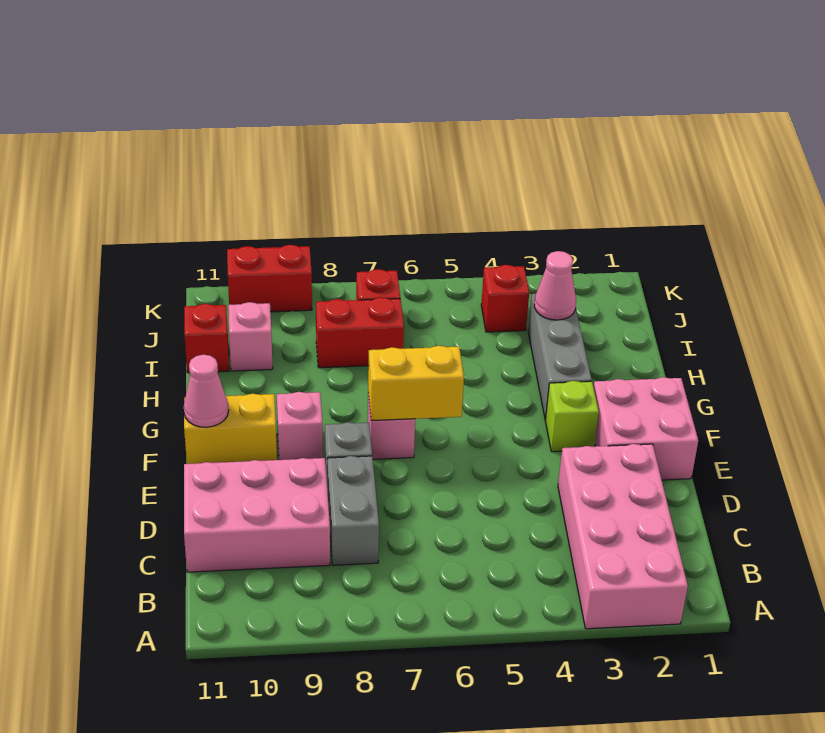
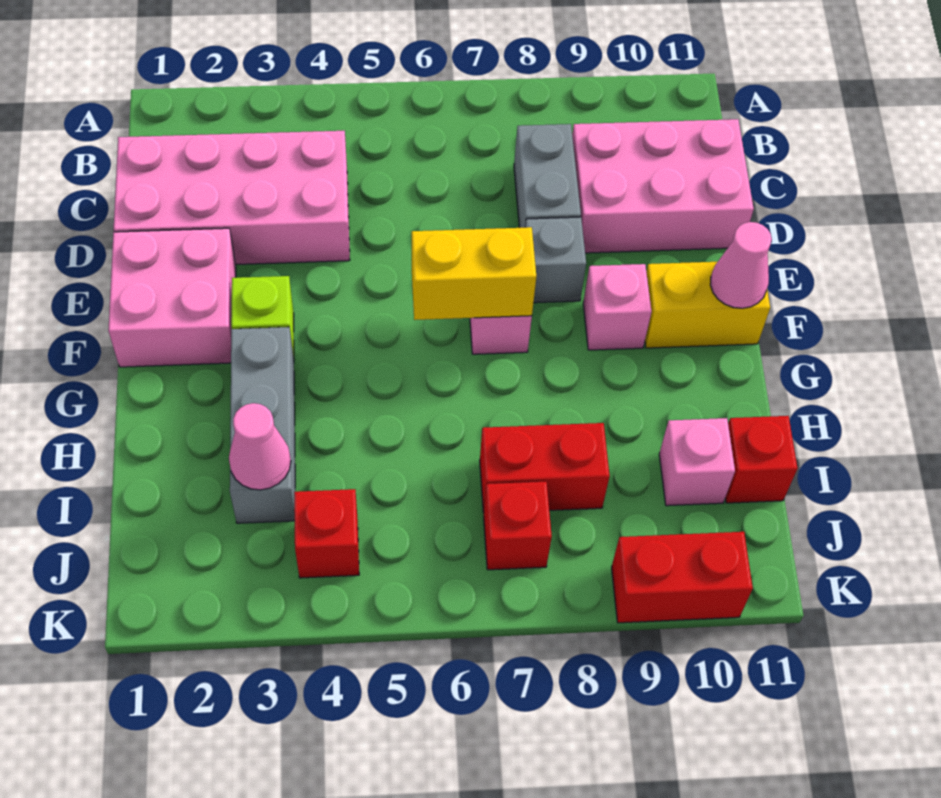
pink brick A2:D3 level 1 -> pink brick C1:D4 level 1

